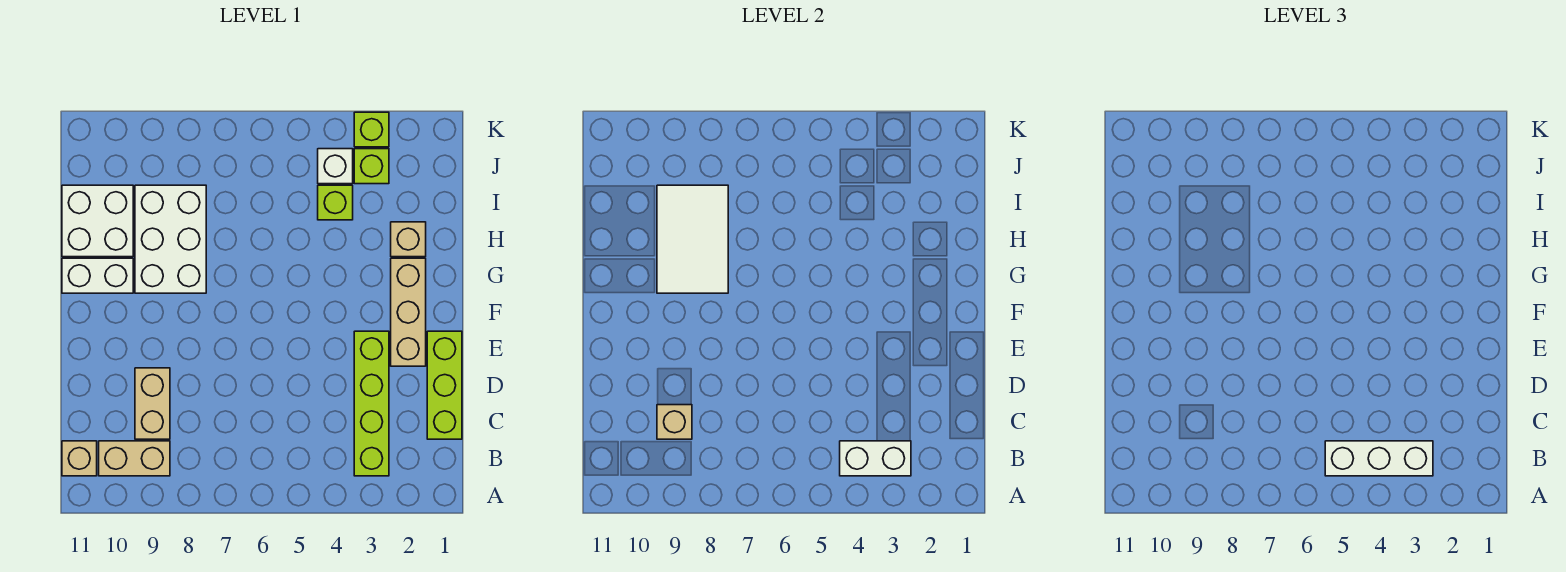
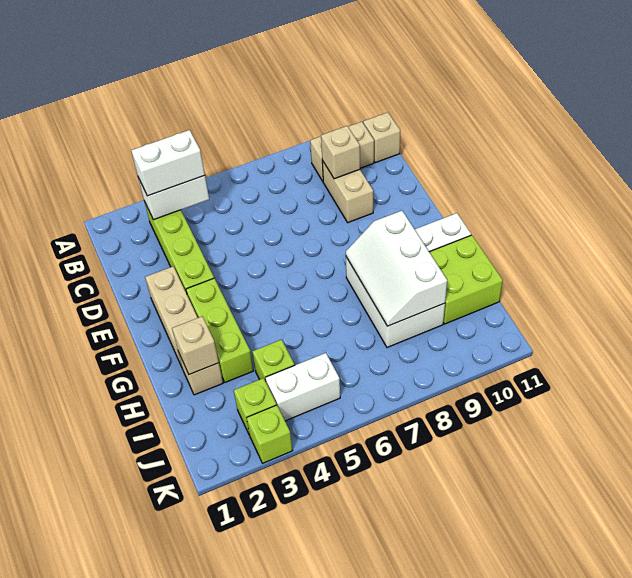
white brick B3:B5 level 3 -> white brick B3:B4 level 3
lime brick C1:E1 level 1 -> lime brick F3:H3 level 1
white tile G8:I9 level 2 -> white slope G8:I9 level 2 top 9
none -> tan brick H2 level 2
white brick H10:I11 level 1 -> lime brick H10:I11 level 1
white brick J4 level 1 -> white brick J4:J5 level 1

